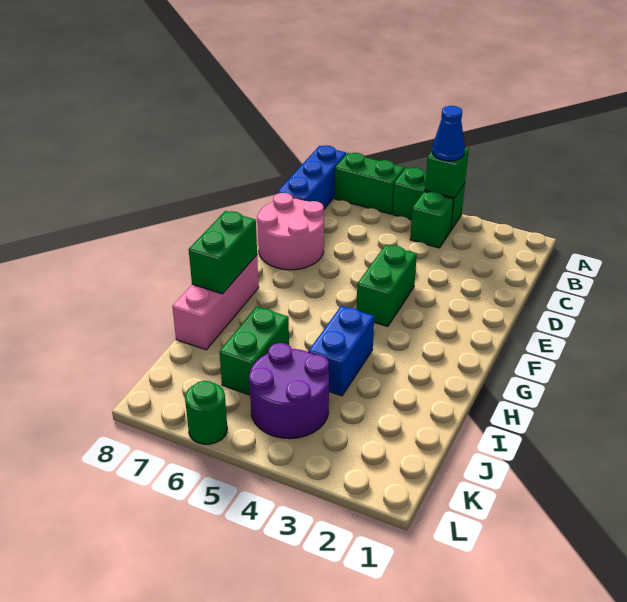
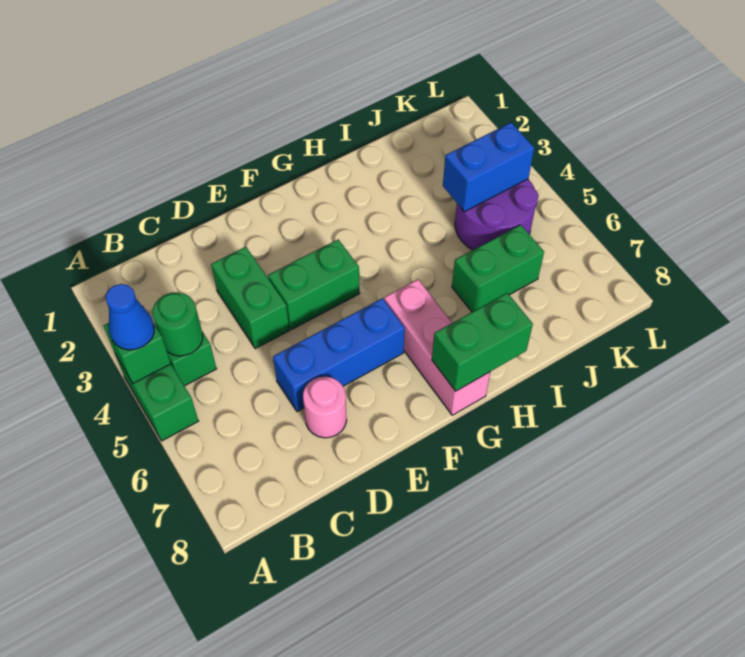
green brick A6:A7 level 1 -> green brick D3:D4 level 1
blue brick A8:C8 level 1 -> blue brick D6:F6 level 1
pink round brick D7:E8 level 1 -> pink round brick D7 level 1
pink brick G8:I8 level 1 -> pink brick G6:G8 level 1
blue brick H4:I4 level 1 -> blue brick J4:K4 level 2
green round brick L6 level 1 -> green round brick B4 level 2

